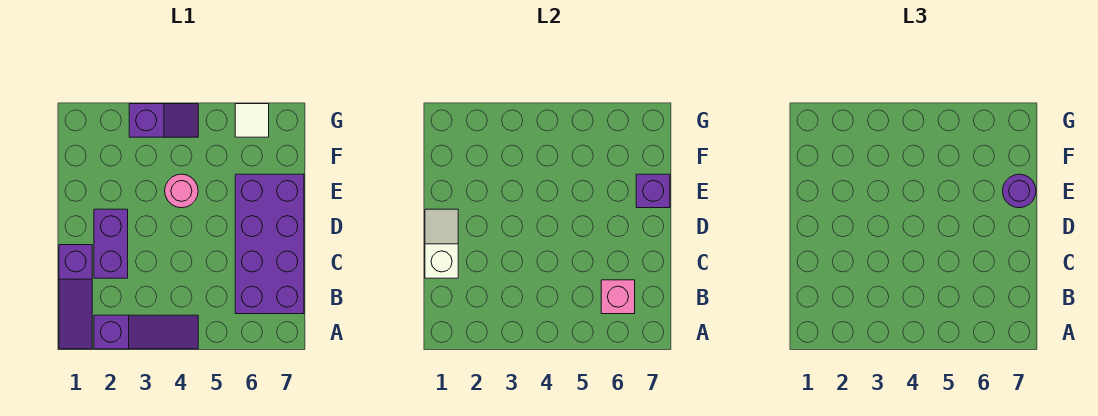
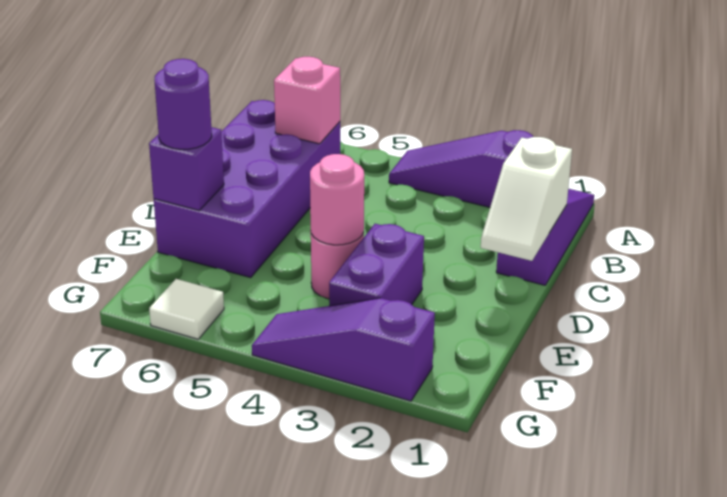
purple brick C2:D2 level 1 -> purple brick E3:F3 level 1
none -> pink round brick E4 level 2
purple slope G3:G4 level 1 top 3 -> purple slope G2:G4 level 1 top 2

